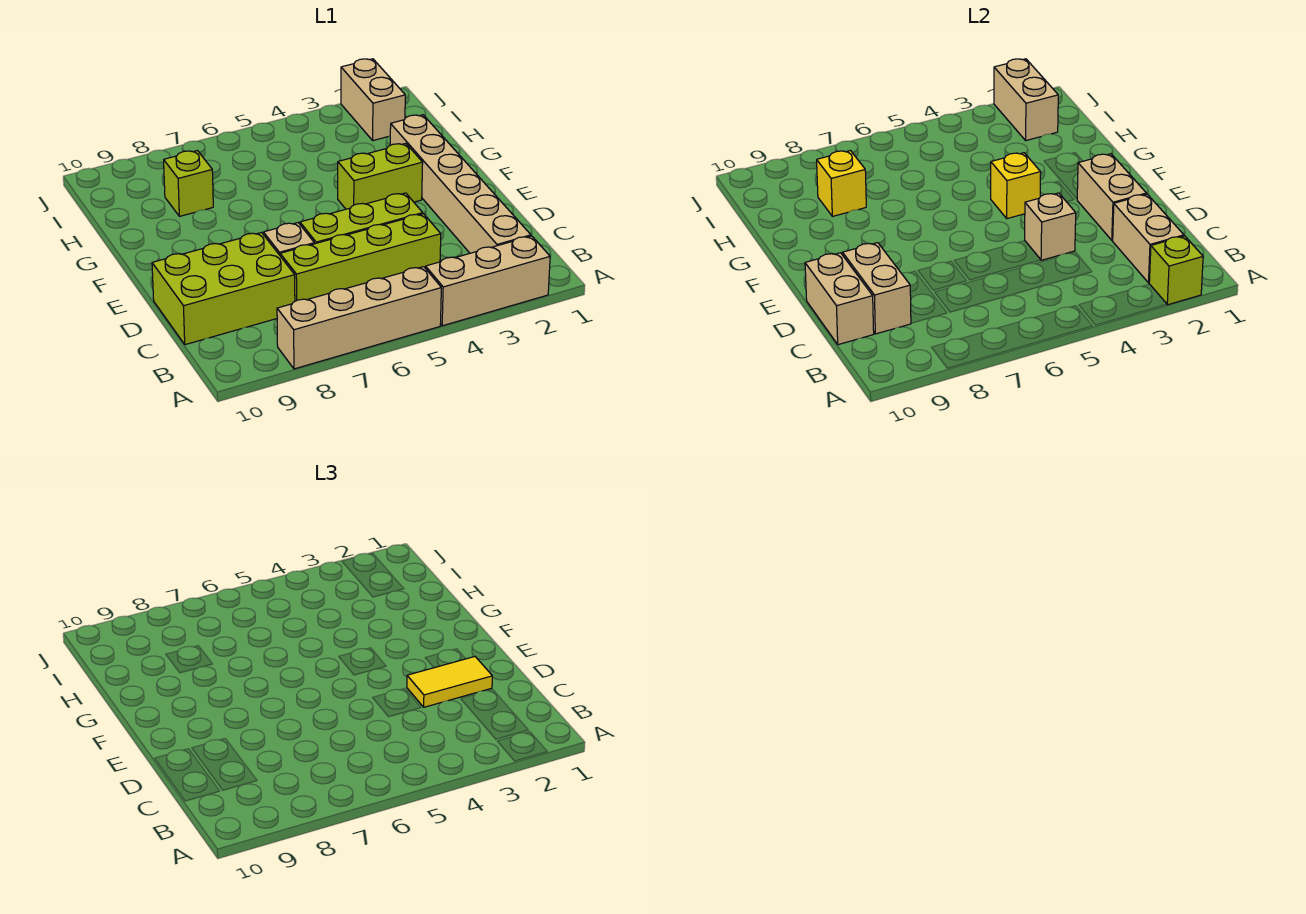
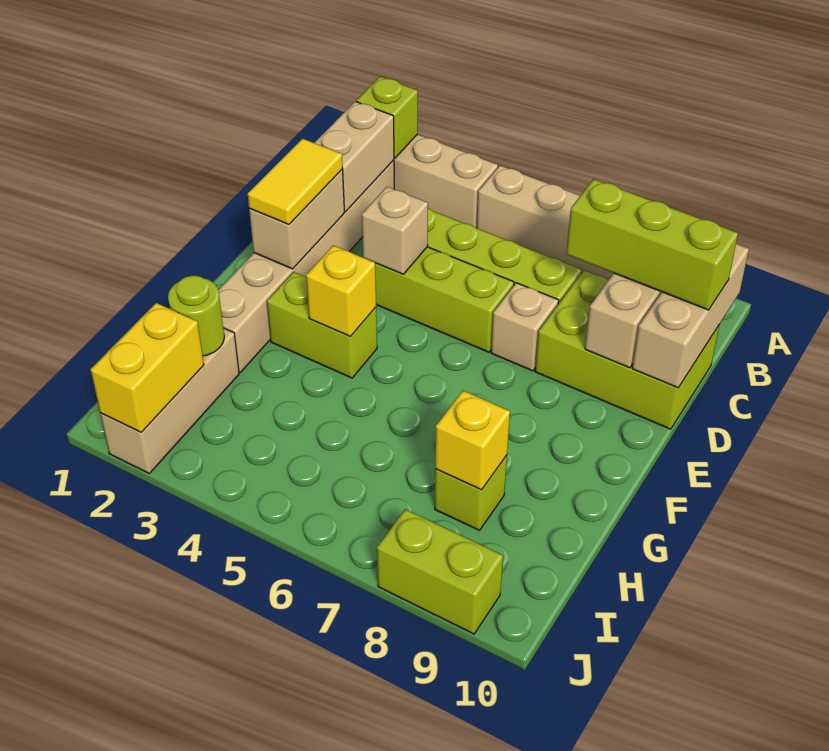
none -> lime brick C8:C10 level 3
tan brick C10:D10 level 2 -> tan brick B10:D10 level 2
yellow tile D2:D3 level 3 -> yellow tile D2:E2 level 3
none -> lime round brick H2 level 2
tan brick I2:J2 level 1 -> tan brick H2:J2 level 1
tan brick I2:J2 level 2 -> yellow brick I2:J2 level 2
none -> lime brick J8:J9 level 1

